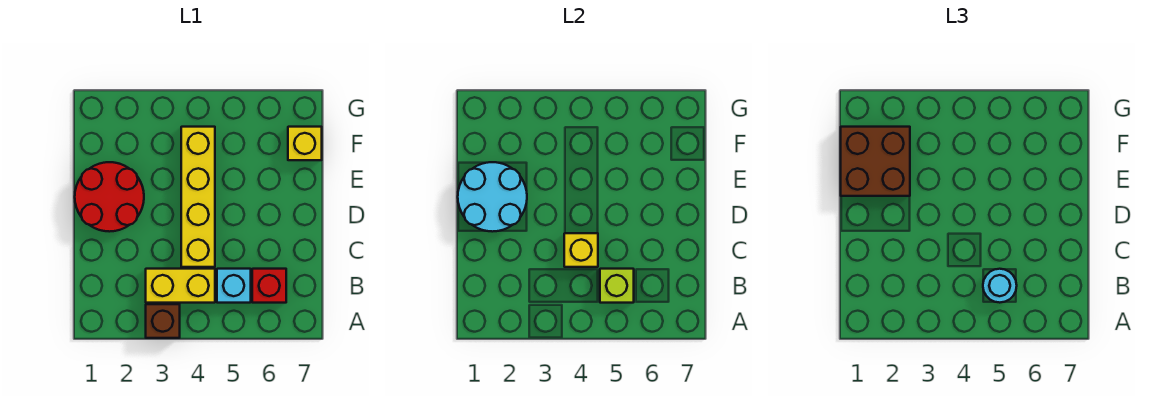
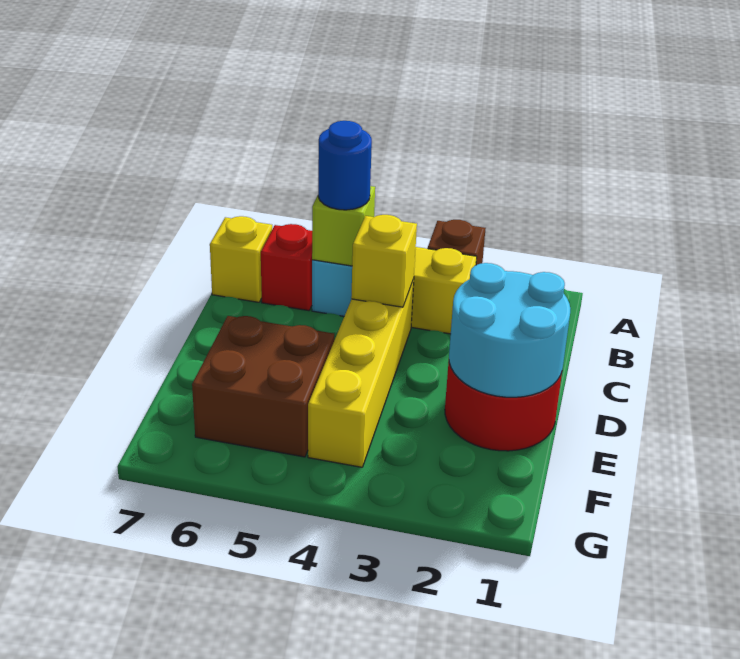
cyan round brick B5 level 3 -> blue round brick B5 level 3
brown brick E1:F2 level 3 -> brown brick E5:F6 level 1
yellow brick F7 level 1 -> yellow brick B7 level 1

